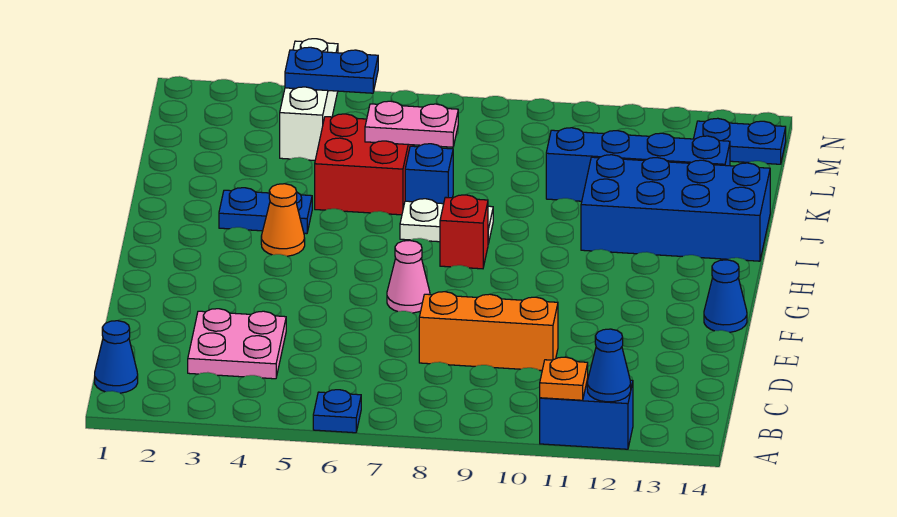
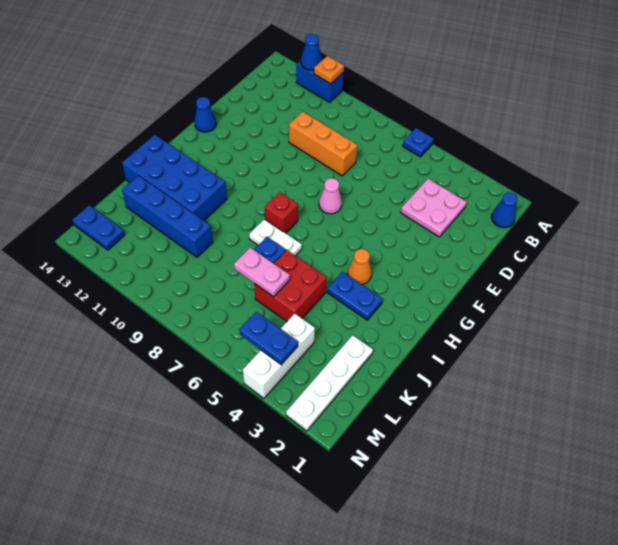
none -> white plate K2:N2 level 1

